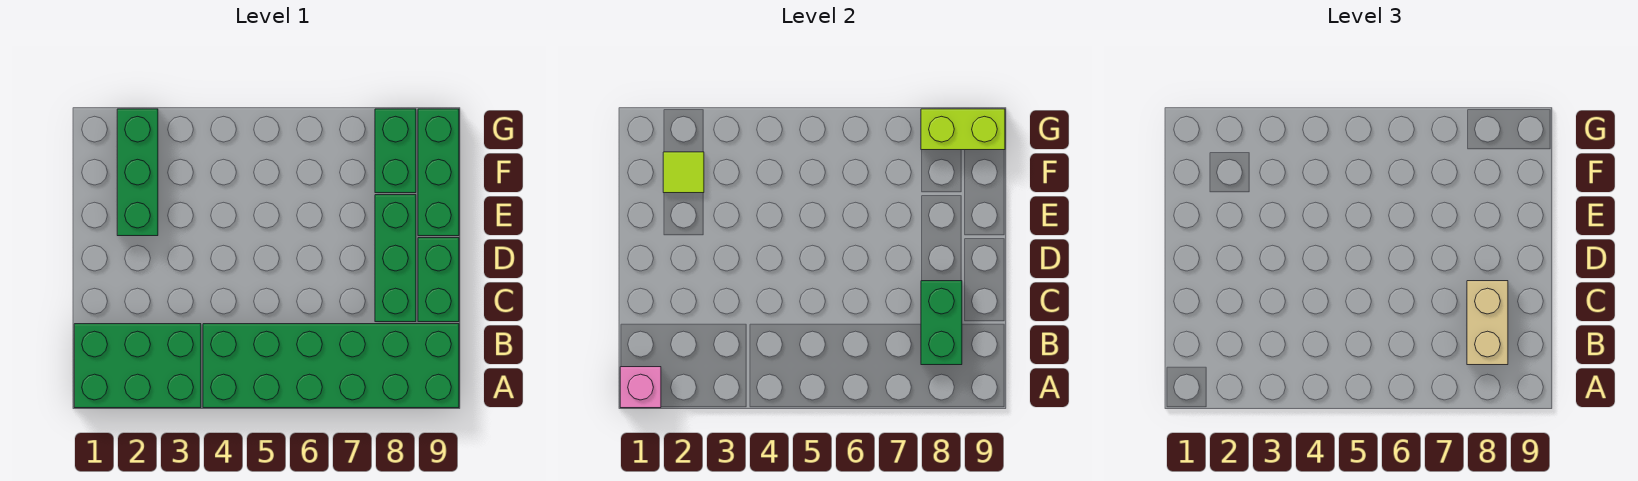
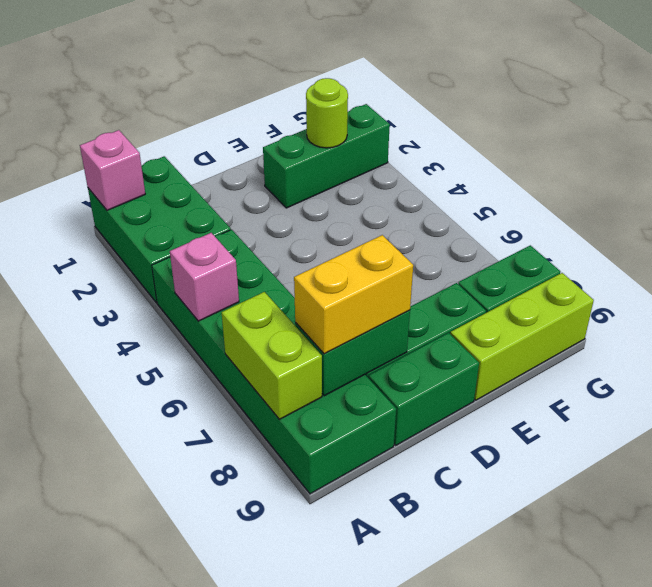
none -> pink brick A5 level 2
tan brick B8:C8 level 3 -> yellow brick B8:C8 level 3
green brick E9:G9 level 1 -> lime brick E9:G9 level 1
lime tile F2 level 2 -> lime round brick F2 level 2
lime brick G8:G9 level 2 -> lime brick A7:A8 level 2

